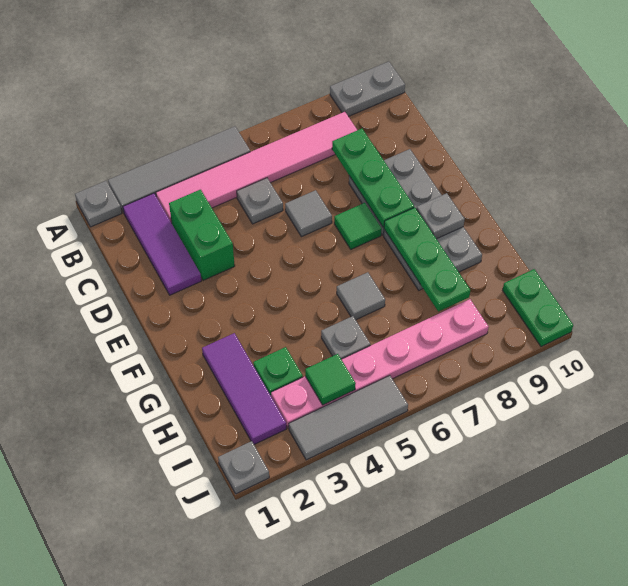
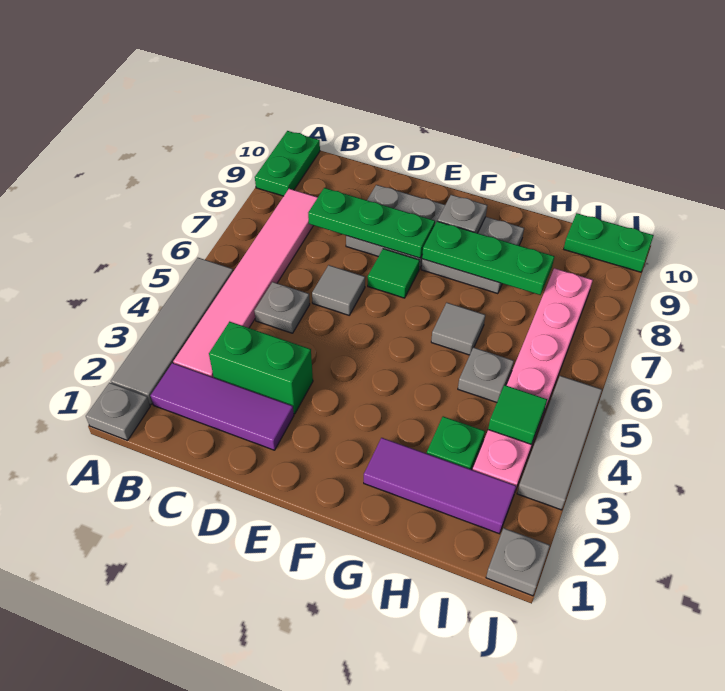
grey plate A9:A10 level 1 -> green plate A9:A10 level 1

